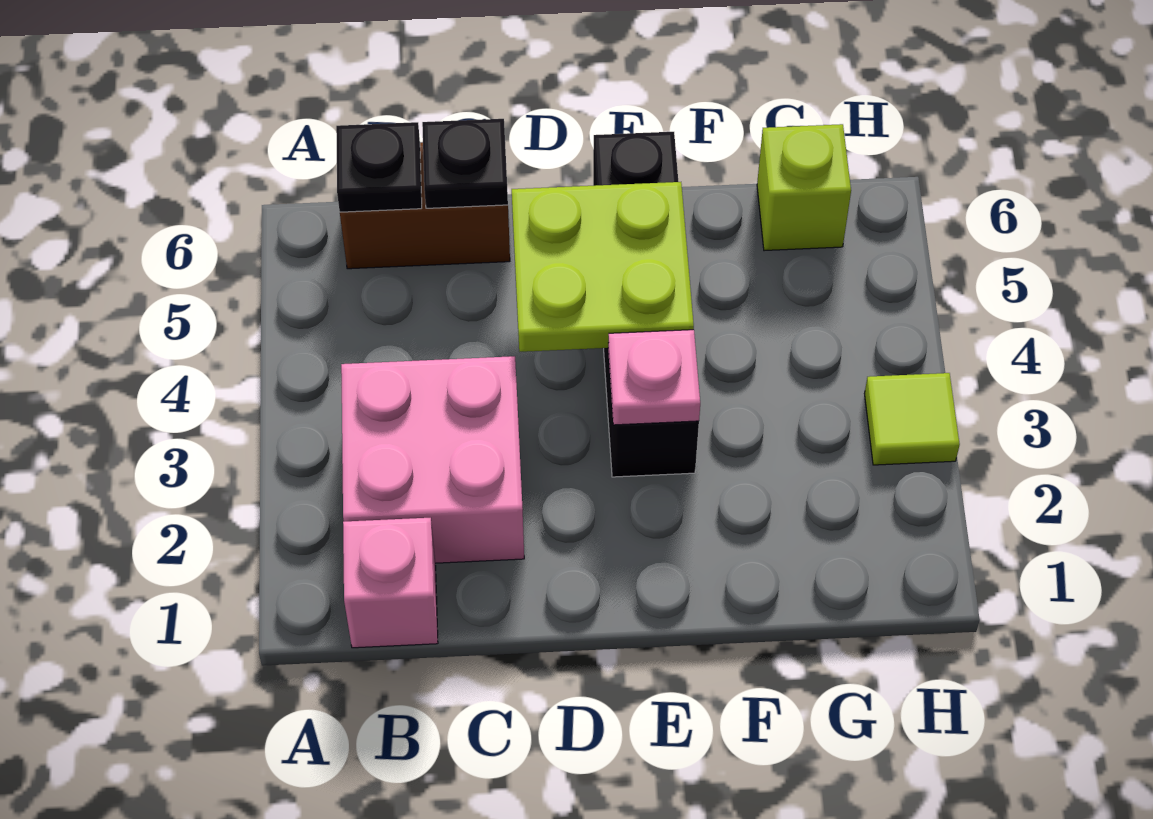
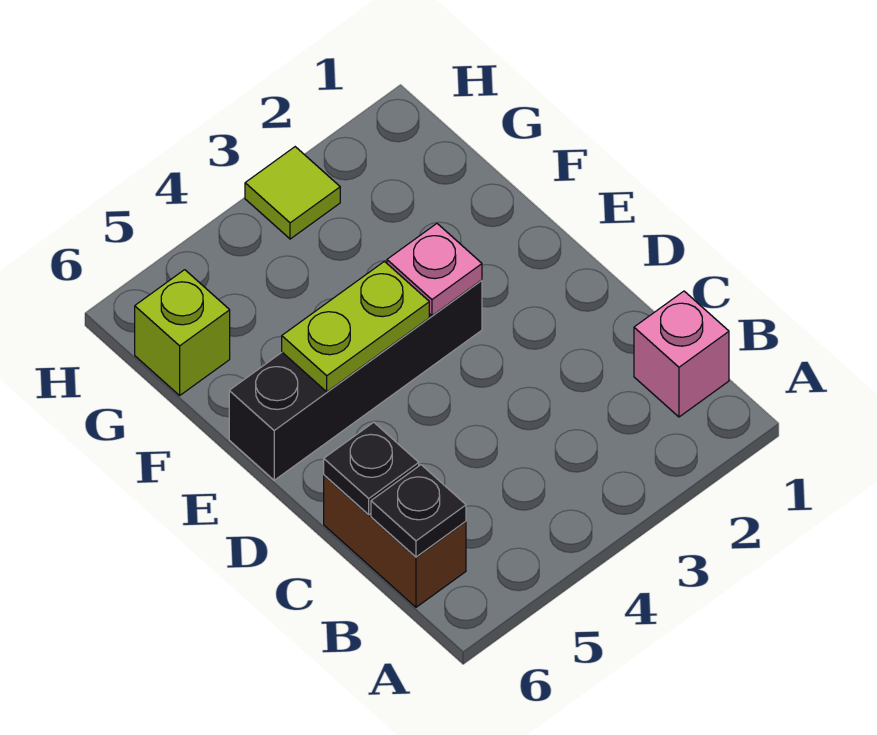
pink brick B2:C3 level 1 -> none
lime plate D4:E5 level 2 -> lime plate E4:E5 level 2

